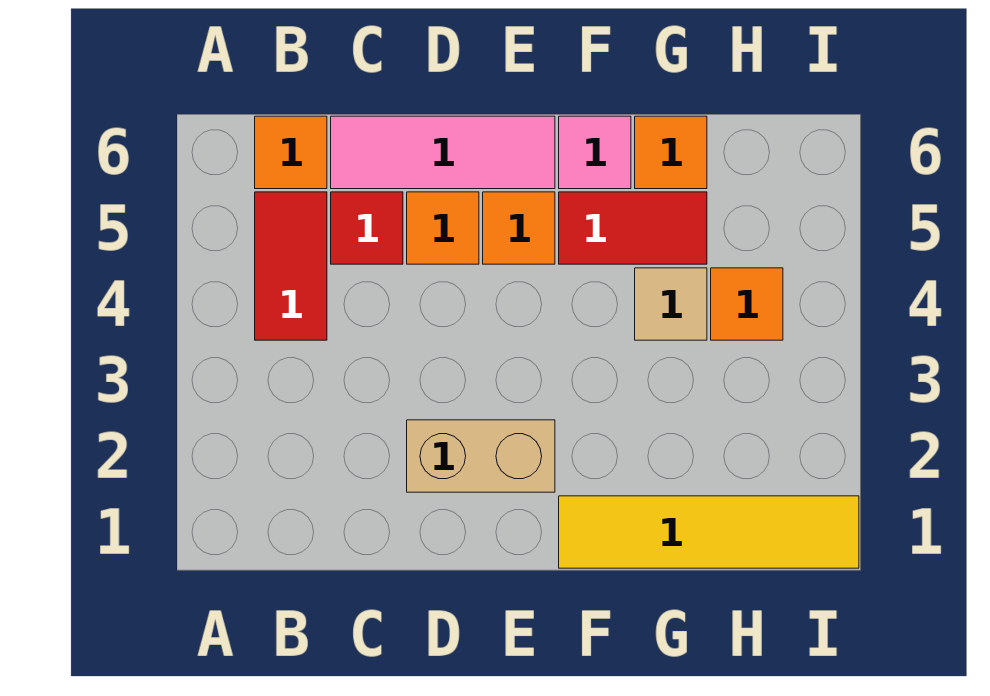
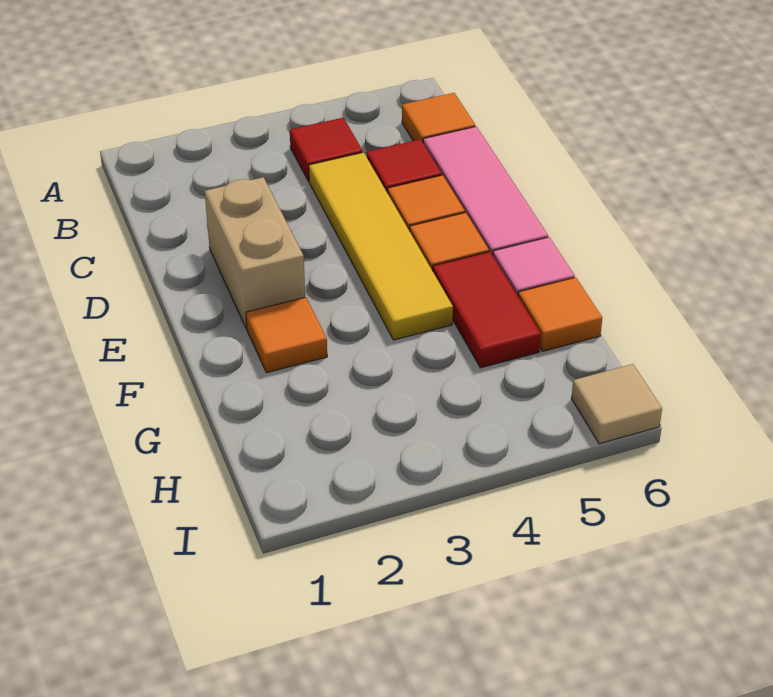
red tile B4:B5 level 1 -> red tile B4 level 1
yellow tile F1:I1 level 1 -> yellow tile C4:F4 level 1
tan tile G4 level 1 -> tan tile I6 level 1
orange tile H4 level 1 -> orange tile F2 level 1

